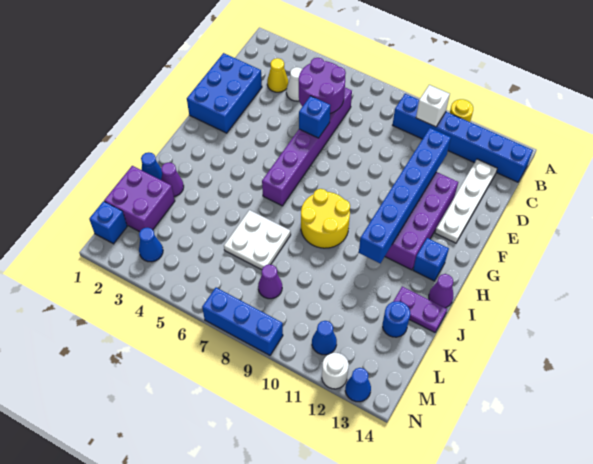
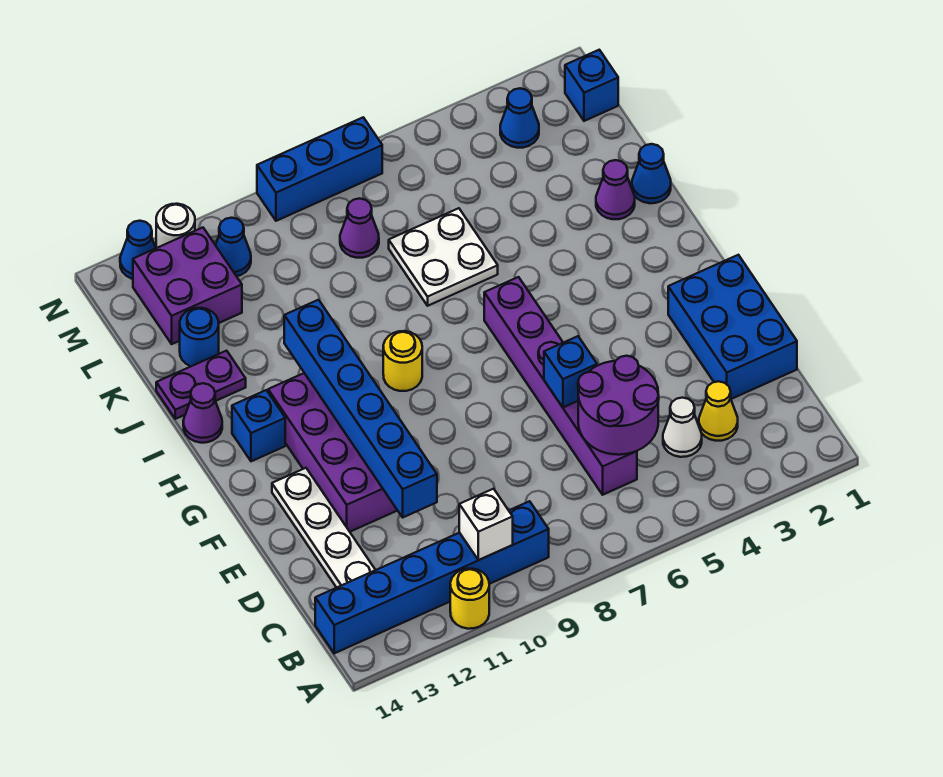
yellow round brick H8:I9 level 1 -> yellow round brick H9 level 1
purple brick K1:L2 level 1 -> purple brick L12:M13 level 1

